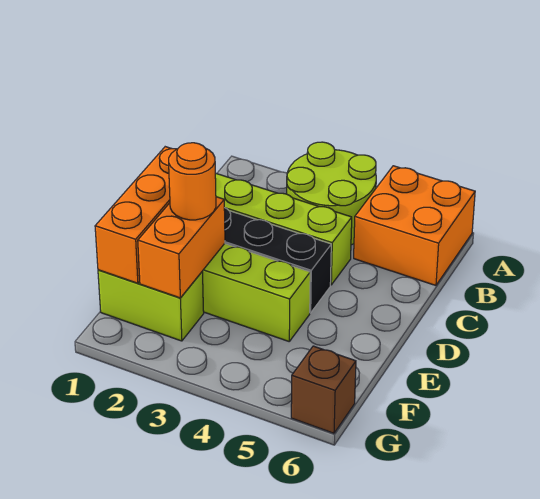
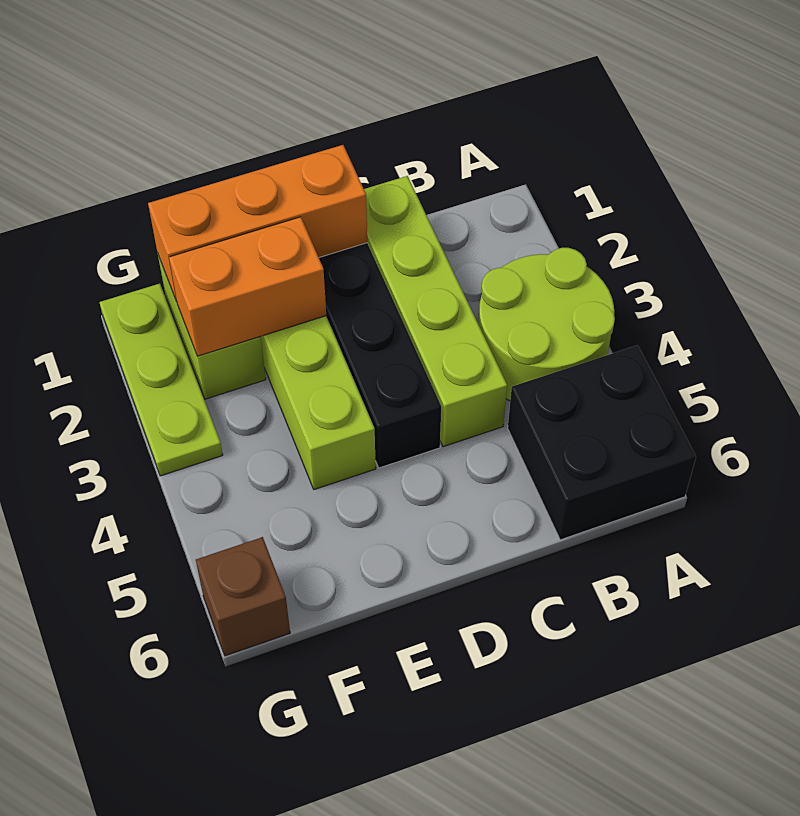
orange brick A5:B6 level 1 -> black brick A5:B6 level 1
orange round brick E2 level 3 -> none
none -> lime plate G1:G3 level 1

